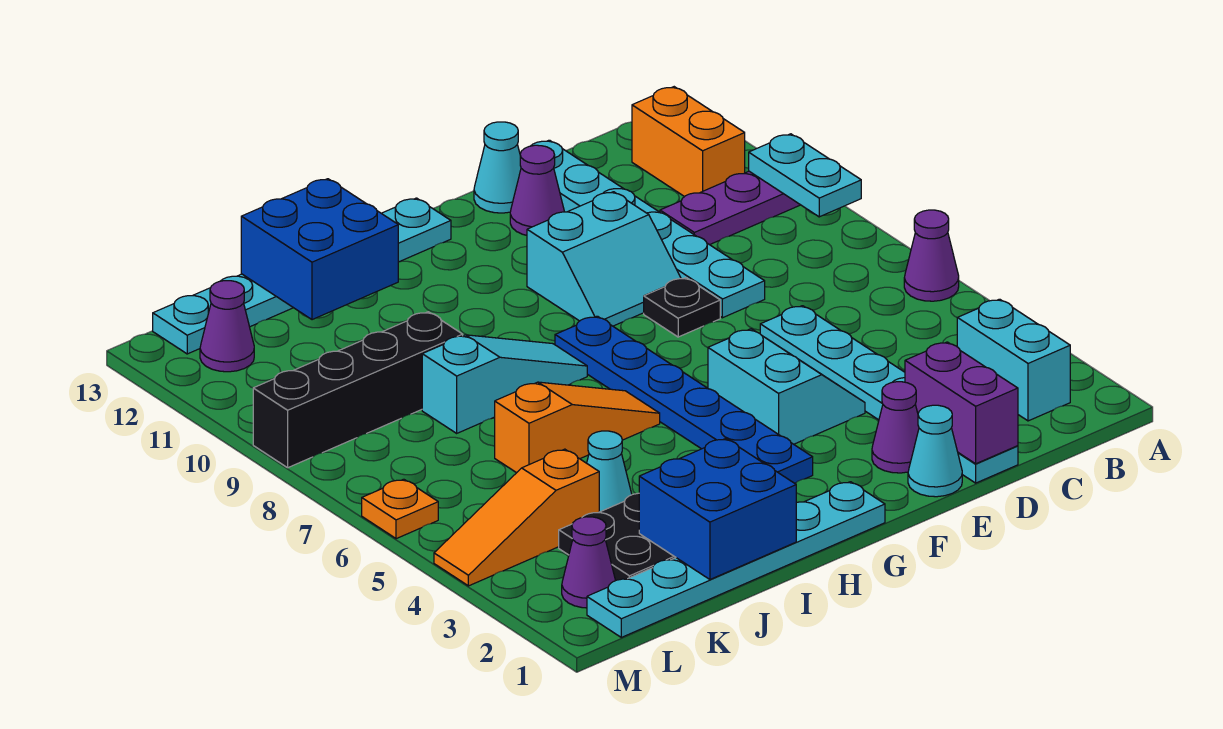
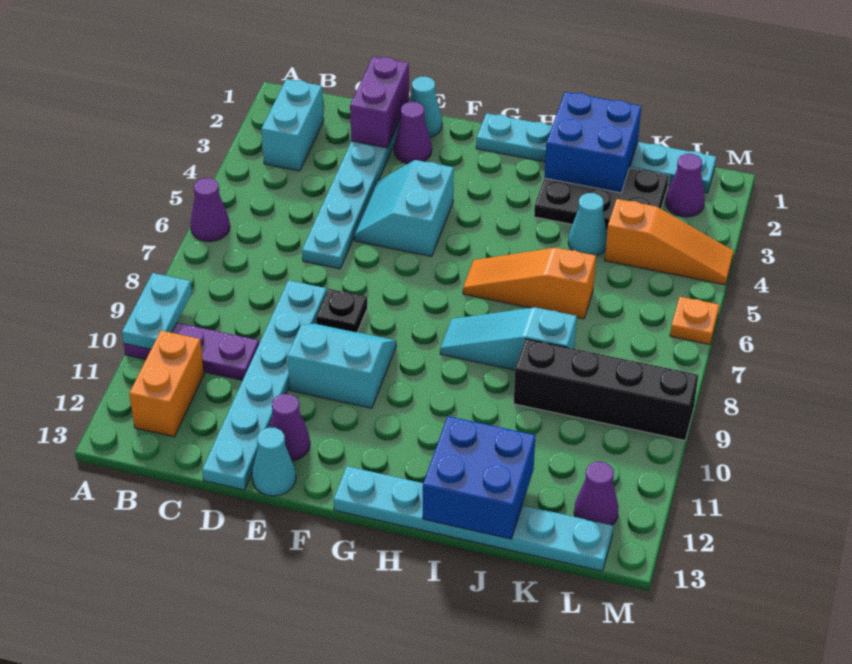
blue plate G3:G8 level 1 -> none

